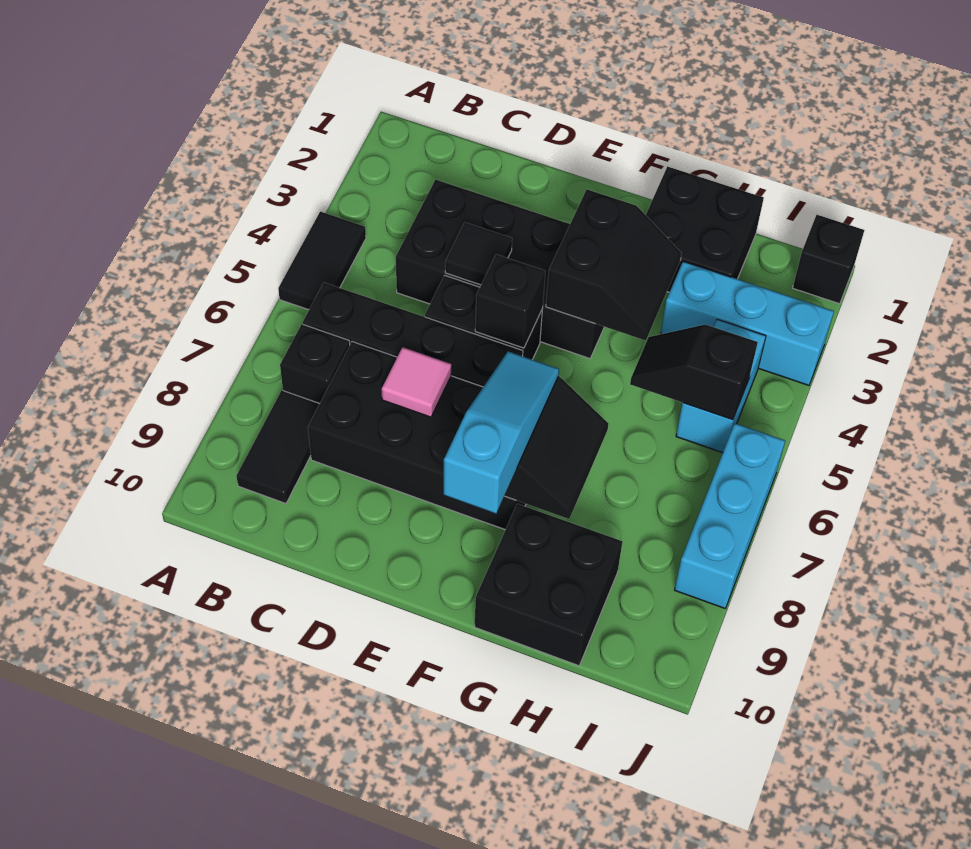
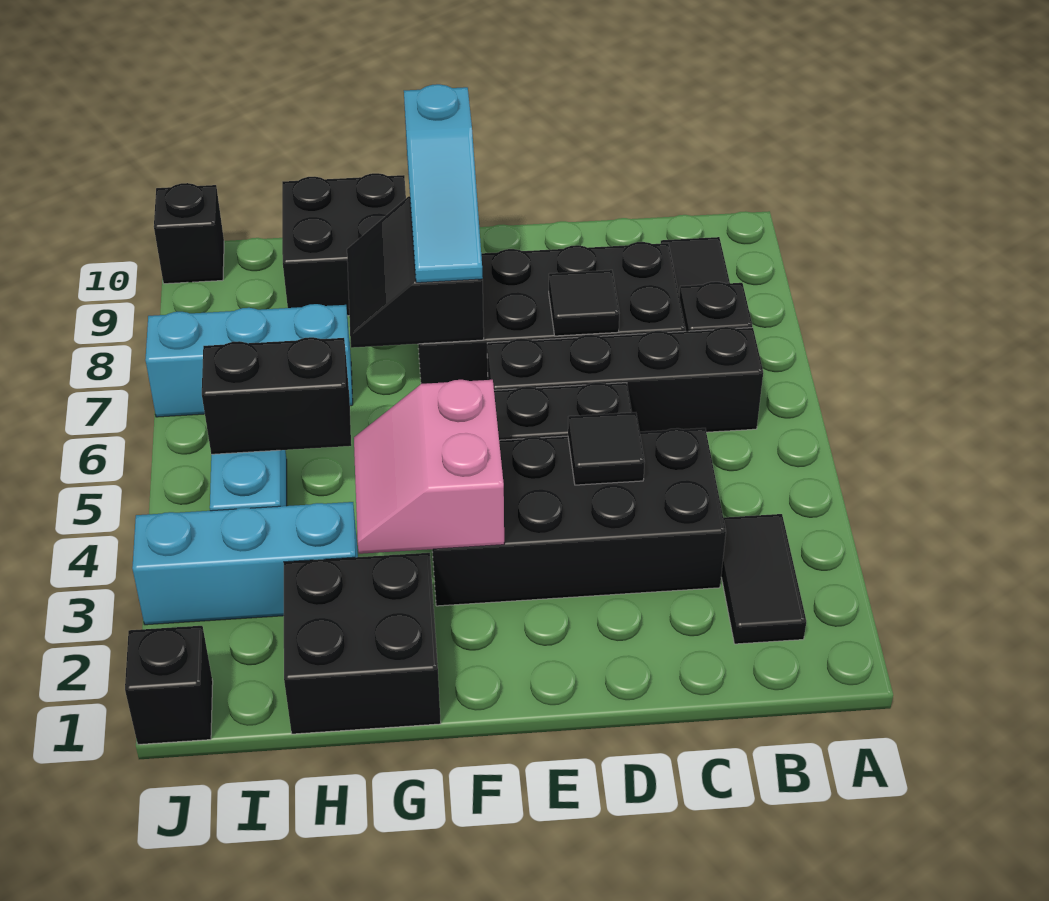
black tile A4:A5 level 1 -> black tile B2:B3 level 1
pink tile D7 level 2 -> black tile D7 level 2
black brick E5 level 2 -> black brick J10 level 1
black slope F3:G4 level 2 top F -> pink slope F3:G4 level 2 top F
black slope H5:I5 level 2 top I -> black brick H5:I5 level 2
cyan brick J6:J8 level 1 -> cyan brick H7:J7 level 1

